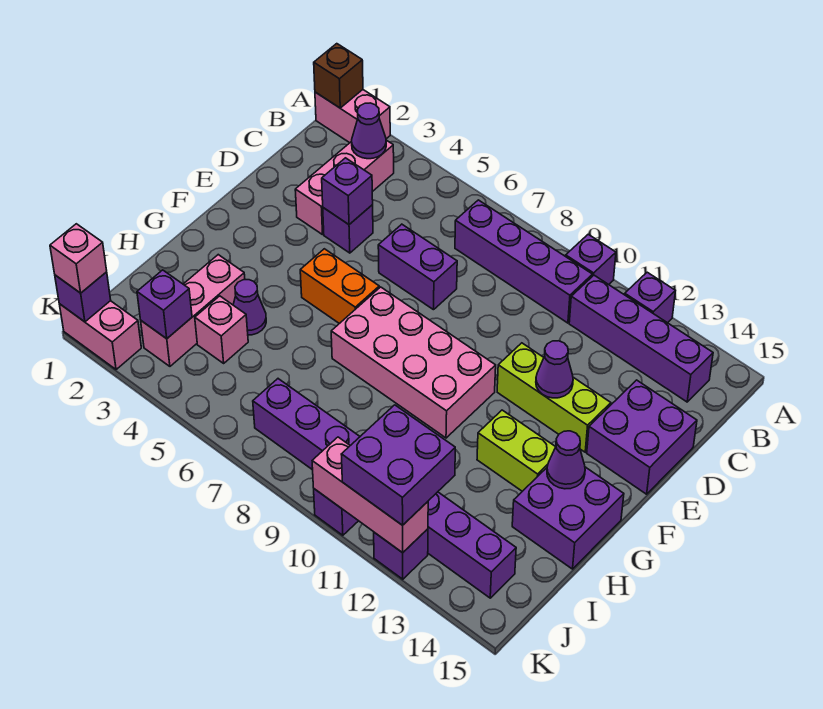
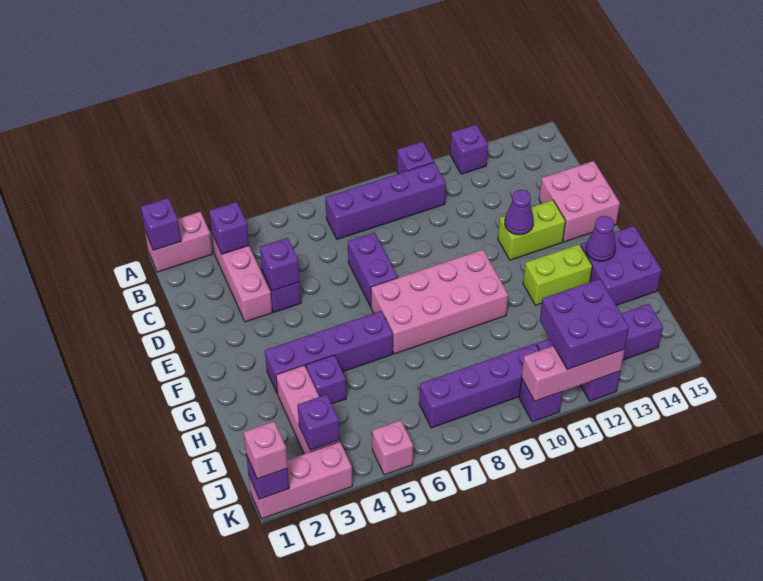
brown brick A1 level 2 -> purple brick A1 level 2
purple cone B3 level 2 -> purple brick B3 level 2
purple brick B11:B14 level 1 -> purple brick G3:G6 level 1
purple brick D6:D7 level 1 -> purple brick D7:E7 level 1
purple brick D14:E15 level 1 -> pink brick D14:E15 level 1
lime brick E11:E13 level 1 -> lime brick E12:E13 level 1
orange brick F5:F6 level 1 -> none
purple cone H4 level 1 -> purple brick H4 level 1
pink brick I4 level 1 -> pink brick K5 level 1
pink brick K1:K2 level 1 -> pink brick K1:K3 level 1

